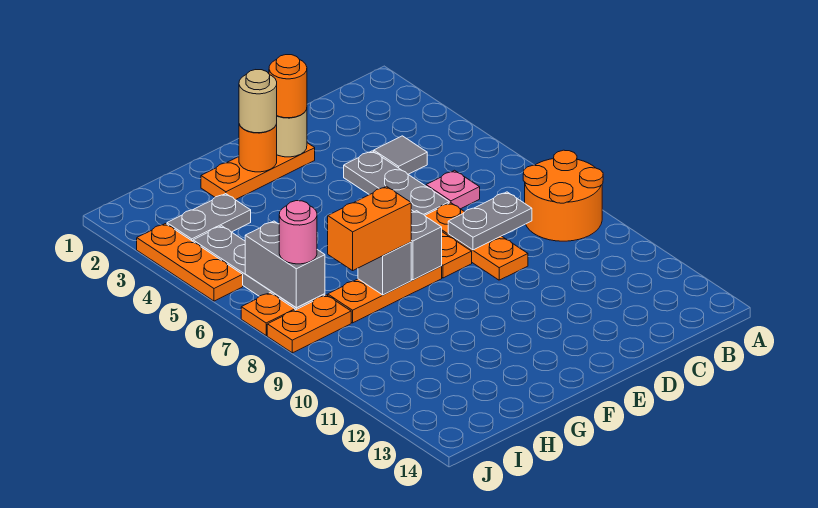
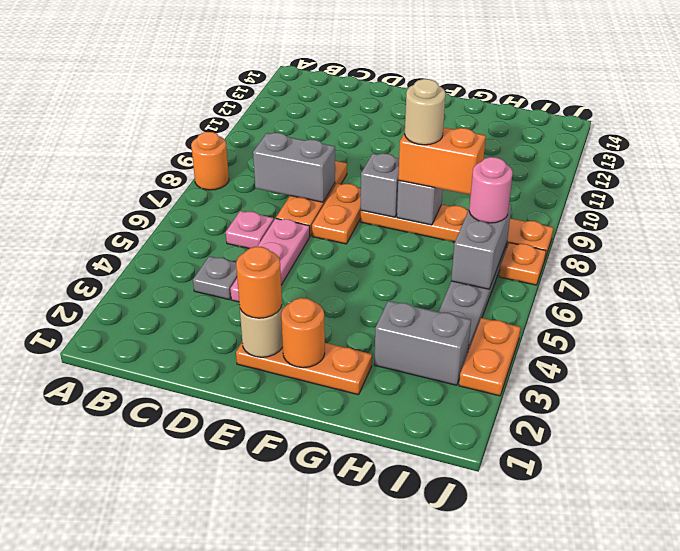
orange round brick A8:B9 level 1 -> orange round brick A8 level 1
grey tile C4 level 1 -> grey plate C4 level 1
grey plate C8:D8 level 2 -> grey brick C8:D8 level 2
grey plate D4:D6 level 1 -> pink plate D4:D6 level 1
tan round brick F2 level 3 -> tan round brick G8 level 4
grey plate H3:I3 level 1 -> grey brick H3:I3 level 1
orange plate J3:J5 level 1 -> orange plate J3:J4 level 1

